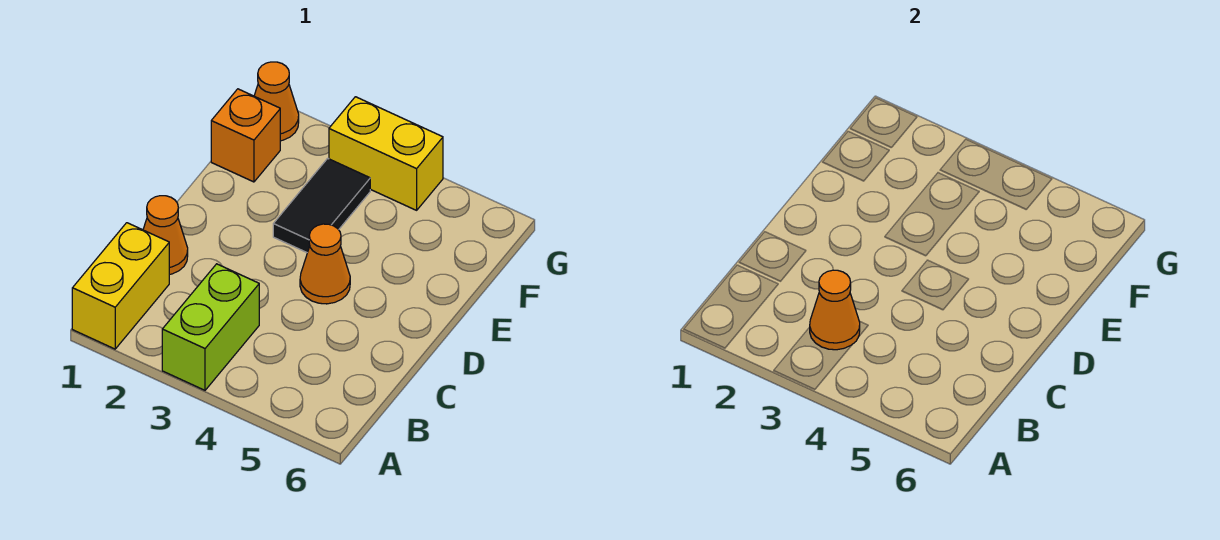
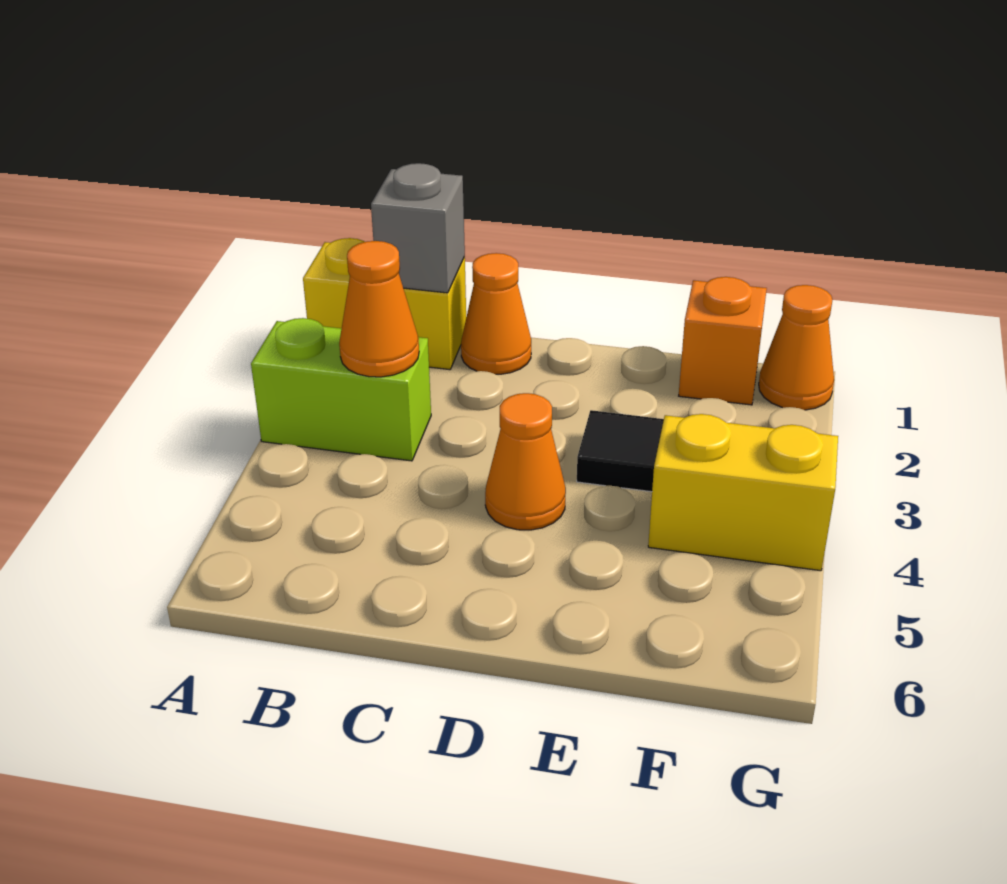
none -> grey brick B1 level 2
yellow brick G3:G4 level 1 -> yellow brick F4:G4 level 1

